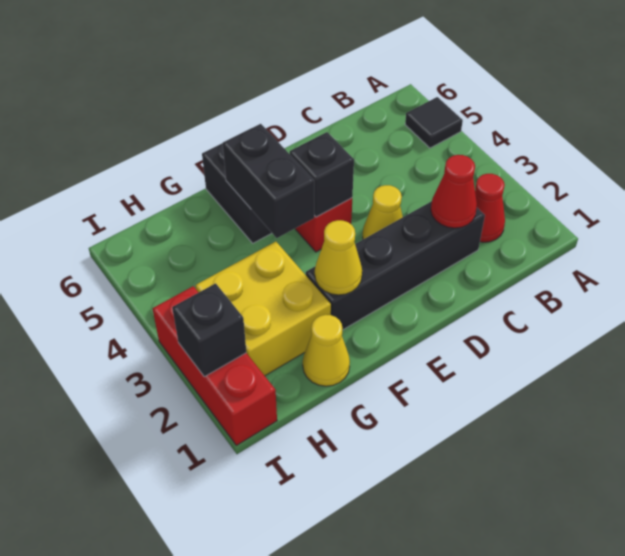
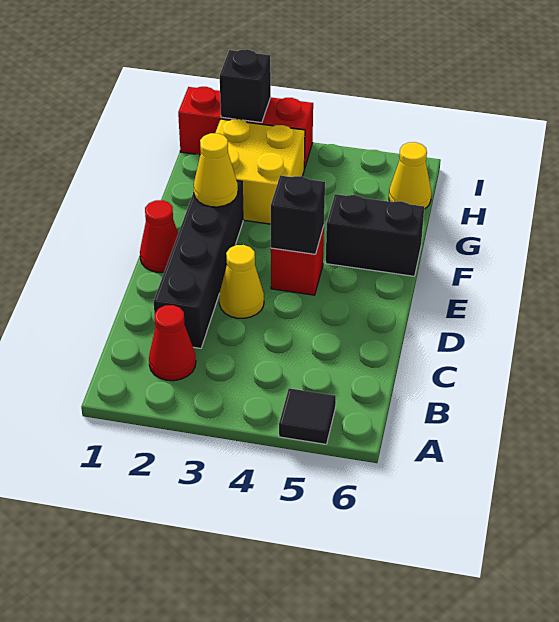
red cone C2 level 2 -> red cone E1 level 1
black brick F4:F5 level 2 -> none
yellow cone G1 level 1 -> yellow cone H6 level 1

